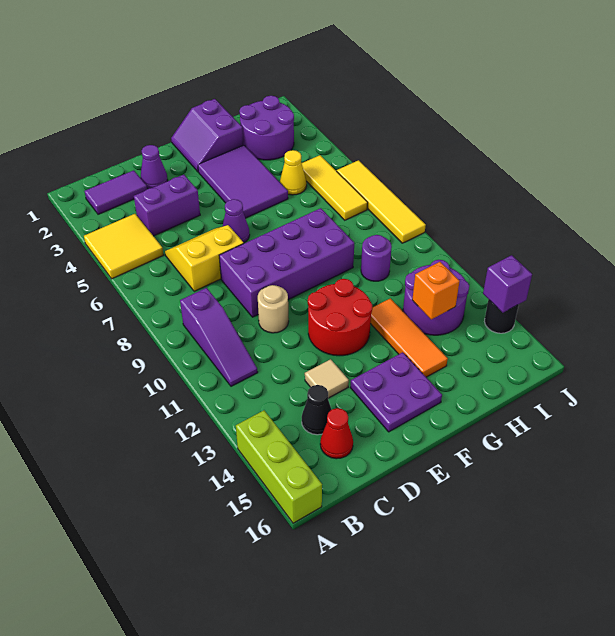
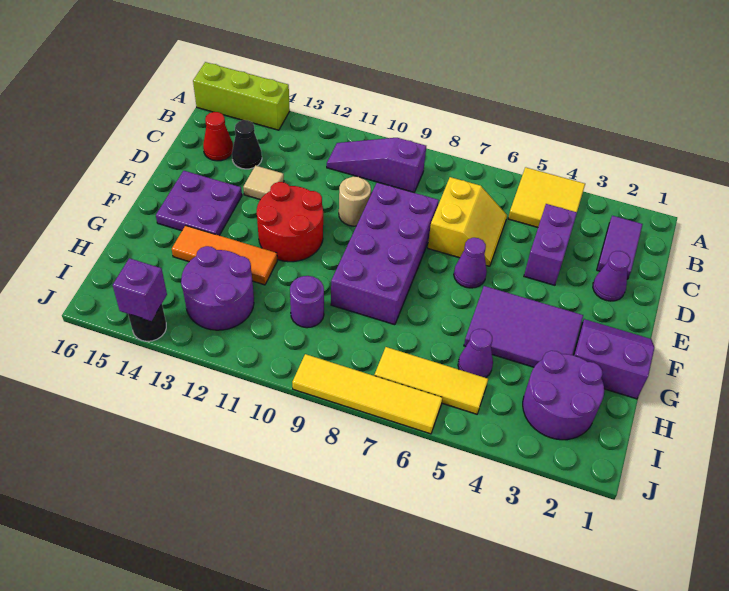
yellow cone H5 level 1 -> purple cone H5 level 1
orange brick H13 level 2 -> none

